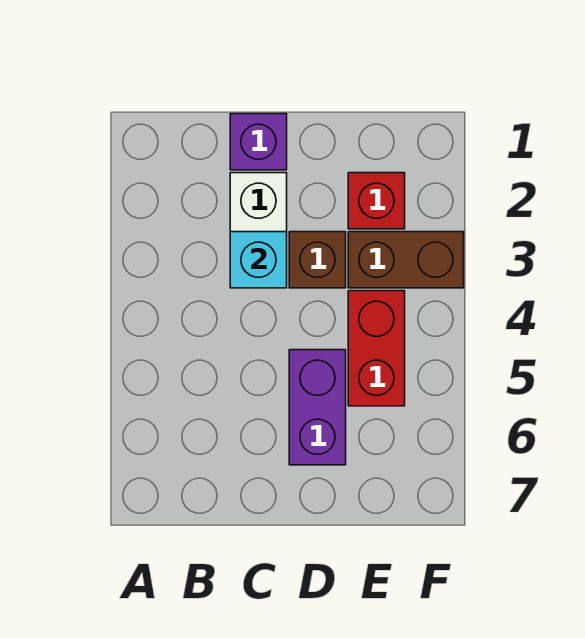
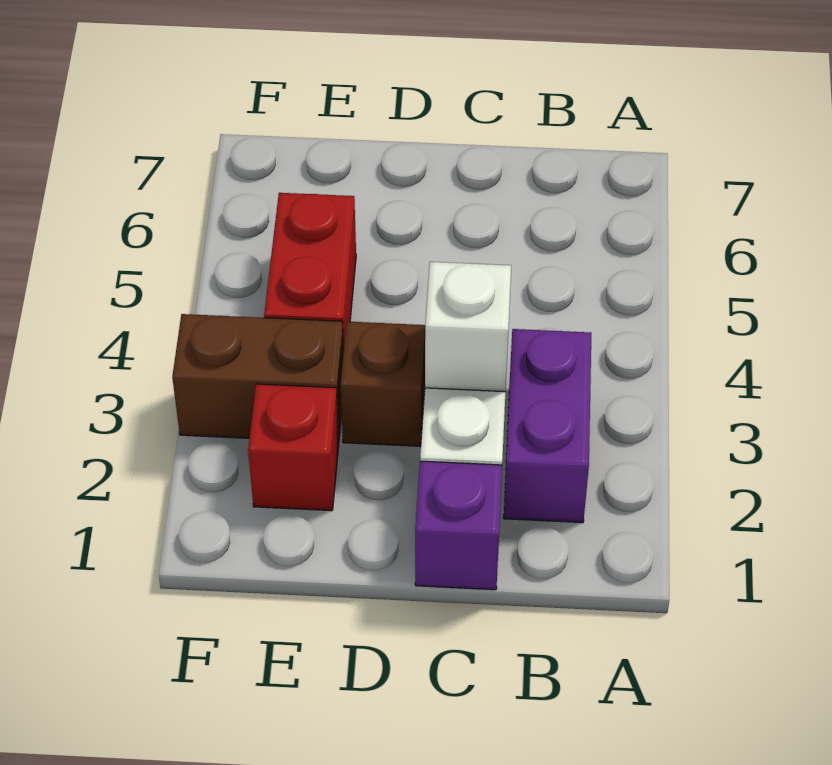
cyan brick C3 level 2 -> white brick C3 level 2
purple brick D5:D6 level 1 -> purple brick B2:B3 level 1

